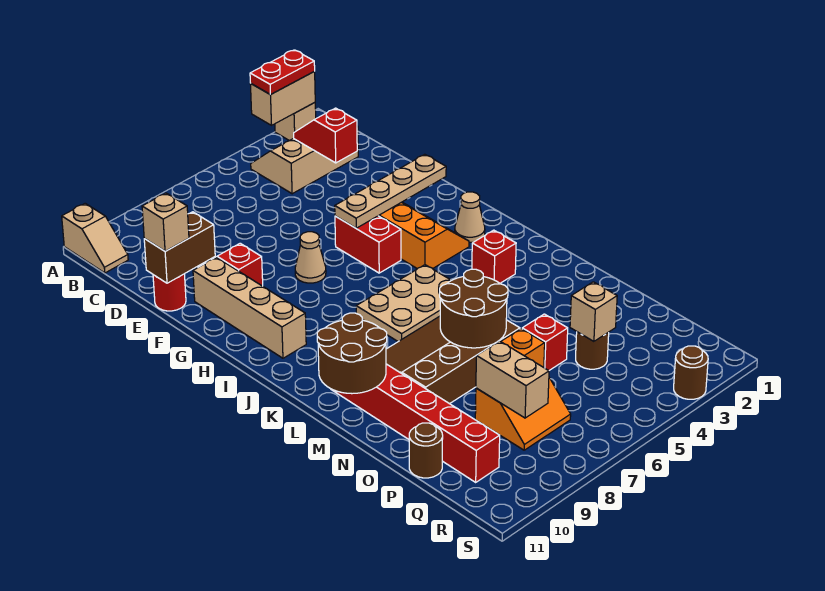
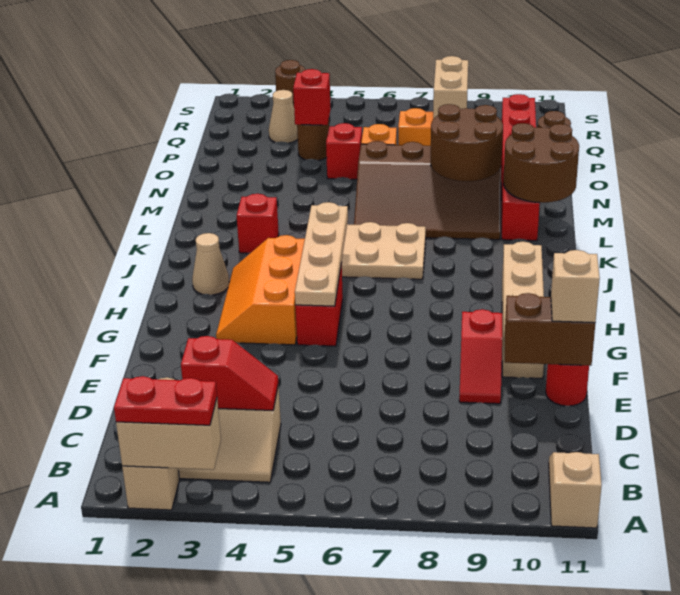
red slope C3:D3 level 2 top D -> red slope C3:C4 level 2 top 3
tan plate G2:G5 level 2 -> tan plate G5:J5 level 2
tan cone G7 level 1 -> tan cone Q3 level 1
brown round brick M6:N7 level 2 -> brown round brick M8:N9 level 2
tan brick P4 level 2 -> red brick P4 level 2

